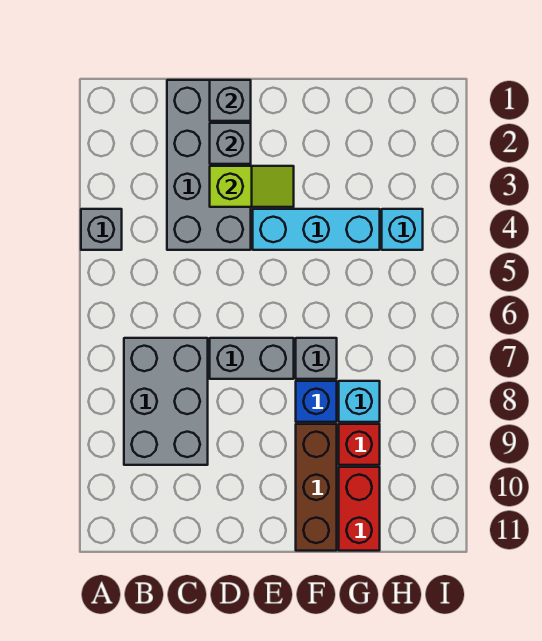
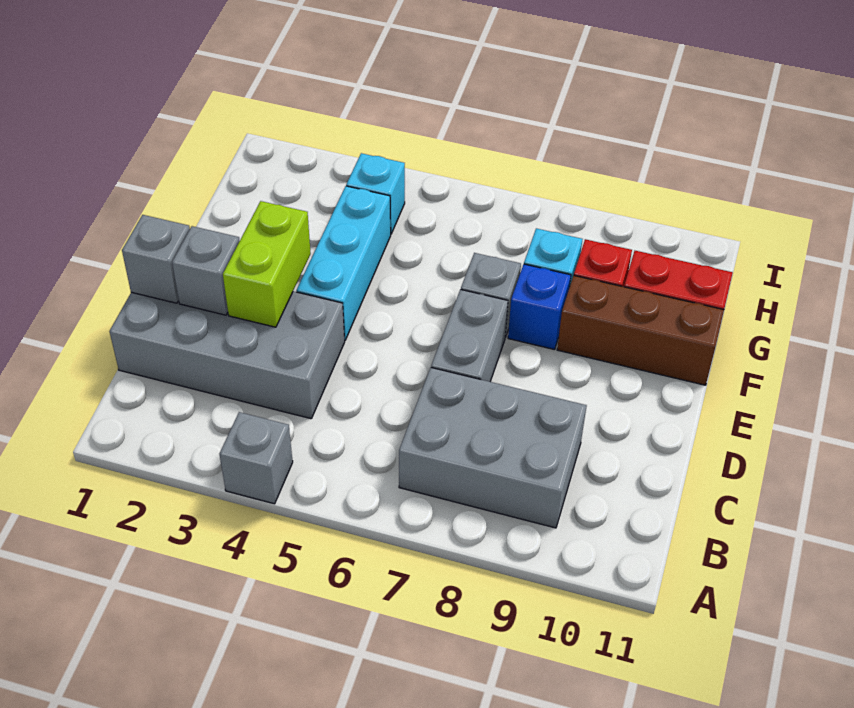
lime slope D3:E3 level 2 top D -> lime brick D3:E3 level 2

